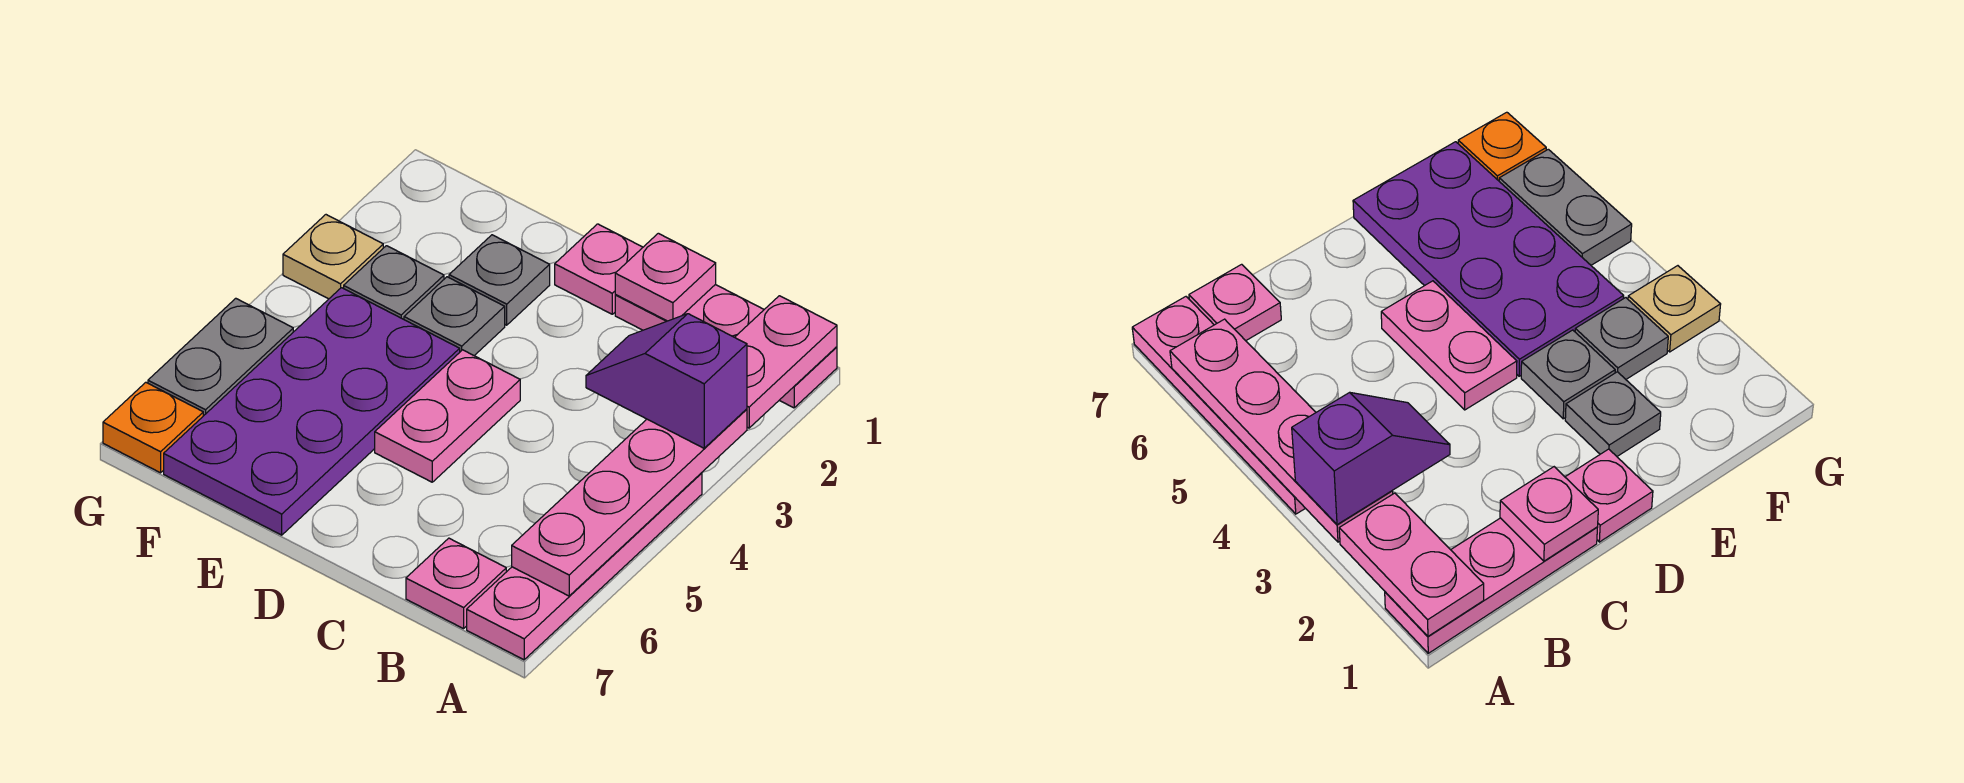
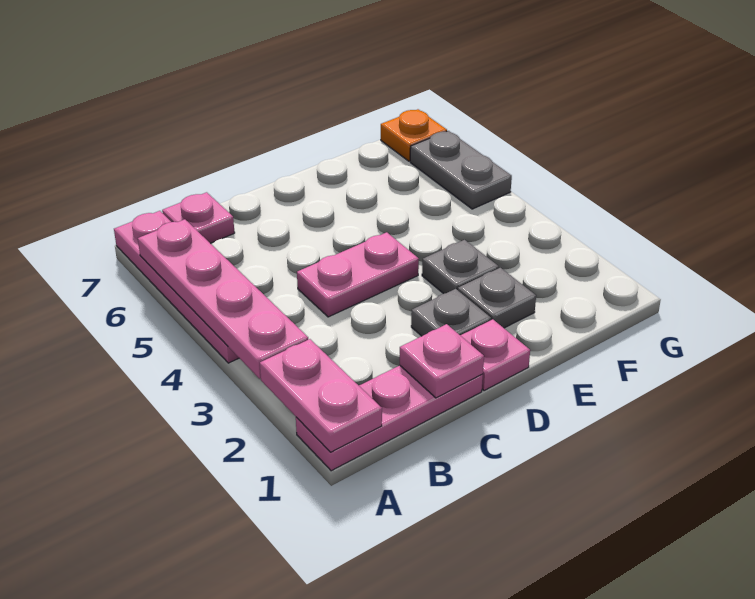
purple slope A3:B3 level 3 top A -> none
pink plate D4:D5 level 1 -> pink plate C4:D4 level 1
purple plate E4:F7 level 1 -> none
grey plate F3 level 1 -> grey plate D2 level 1
tan plate G3 level 1 -> none

